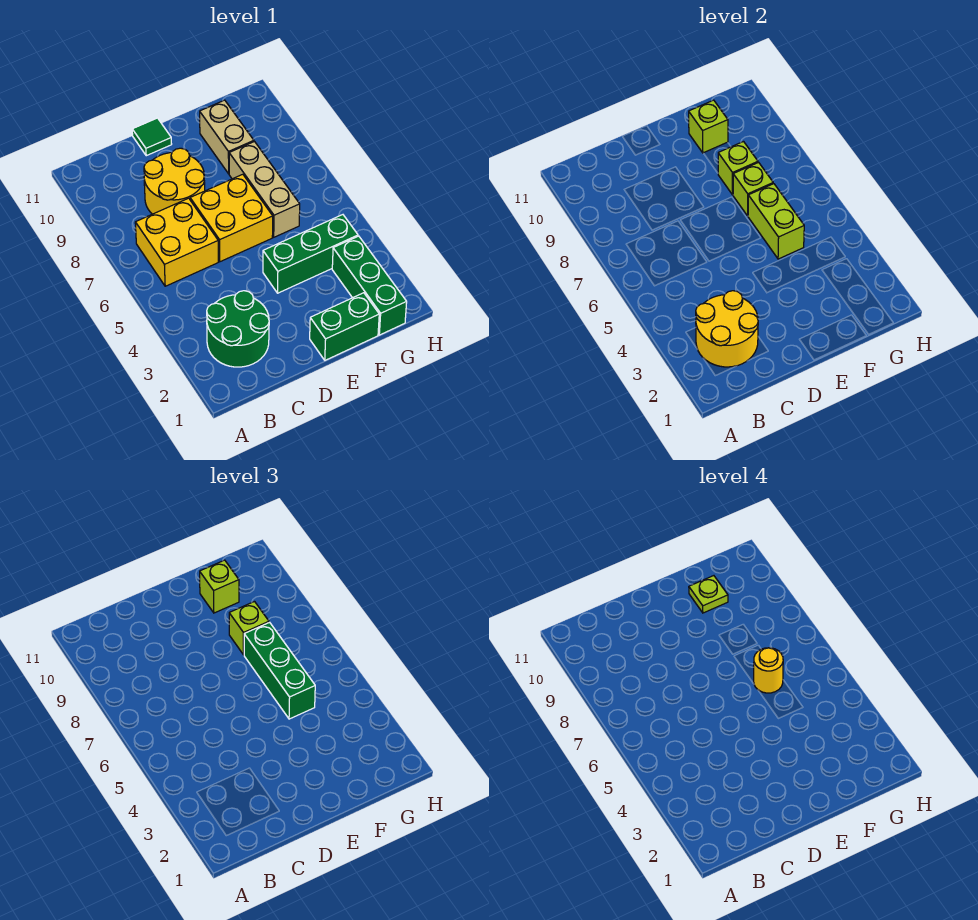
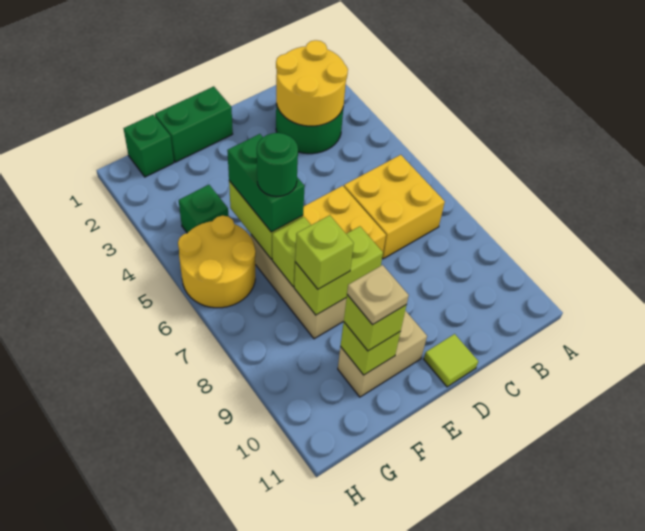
yellow round brick C8:D9 level 1 -> yellow round brick G5:H6 level 1
green tile D11 level 1 -> lime tile D11 level 1
green brick E4:G4 level 1 -> green brick G4 level 1
green brick F5:F7 level 3 -> green brick F5:F6 level 3
yellow round brick F6 level 4 -> green round brick F6 level 4
lime brick F8 level 2 -> lime brick E8:F8 level 2
tan brick F9:F10 level 1 -> tan brick E10:F10 level 1
lime plate F10 level 4 -> tan plate F10 level 4
green brick G1:G3 level 1 -> green brick G1 level 1

